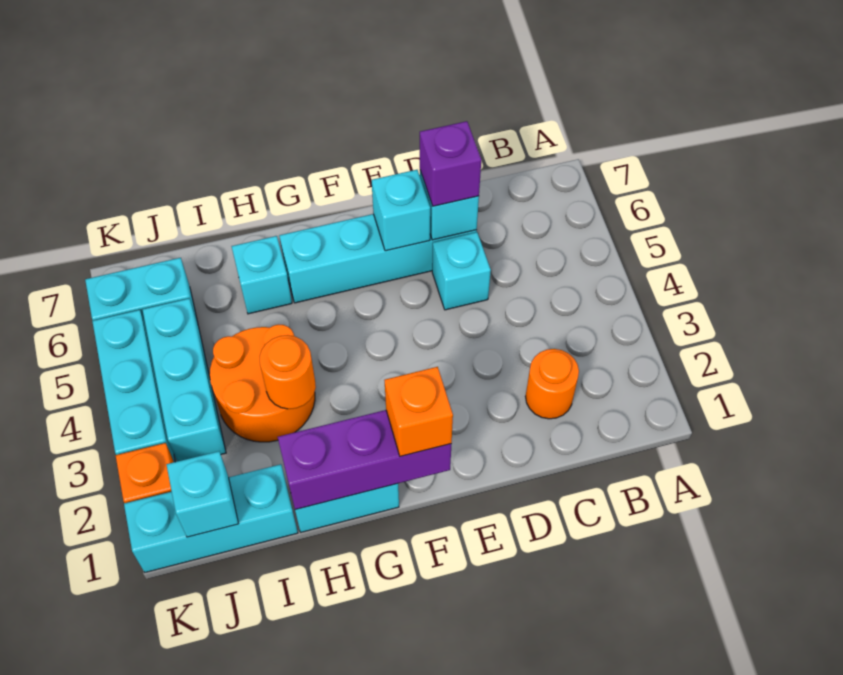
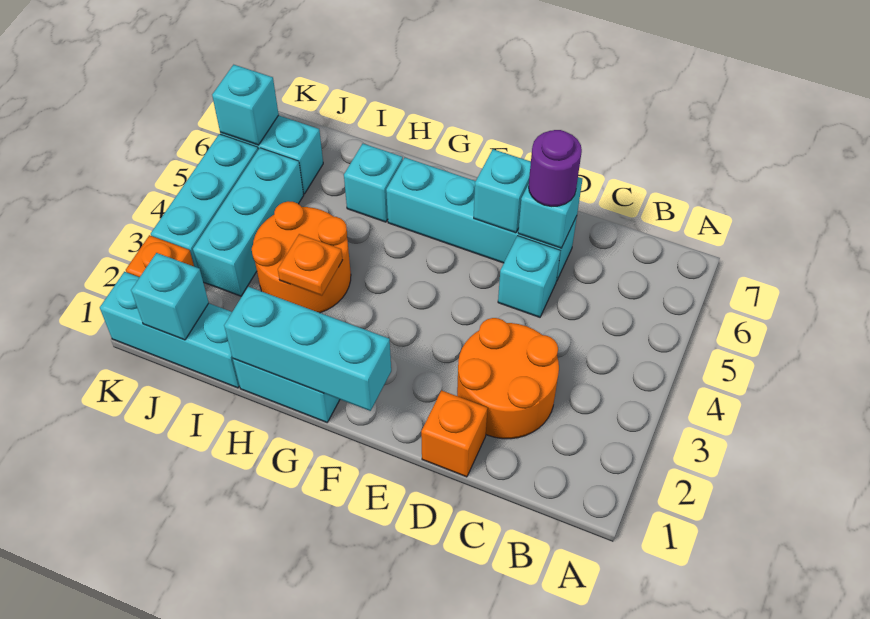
orange round brick C2 level 1 -> orange round brick C2:D3 level 1
purple brick D6 level 3 -> purple round brick D6 level 3
purple brick F1:H1 level 2 -> cyan brick F1:H1 level 2
orange brick F1 level 3 -> orange brick D1 level 1
orange round brick H3 level 2 -> orange plate H3 level 2
none -> cyan brick K6 level 2

